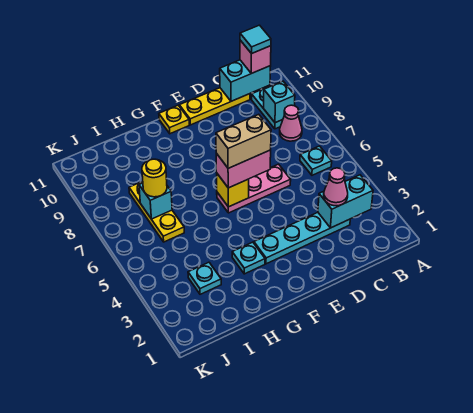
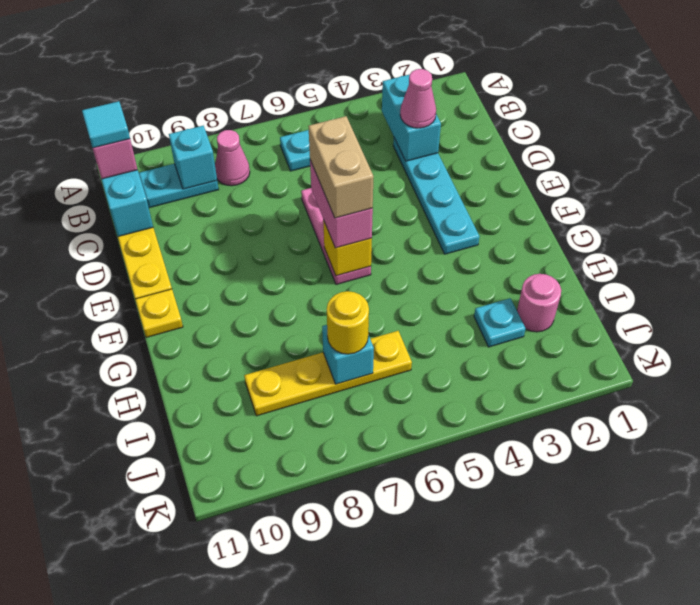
cyan plate G3 level 1 -> none
none -> pink round brick I2 level 1
yellow plate I6:I8 level 1 -> yellow plate I6:I9 level 1

